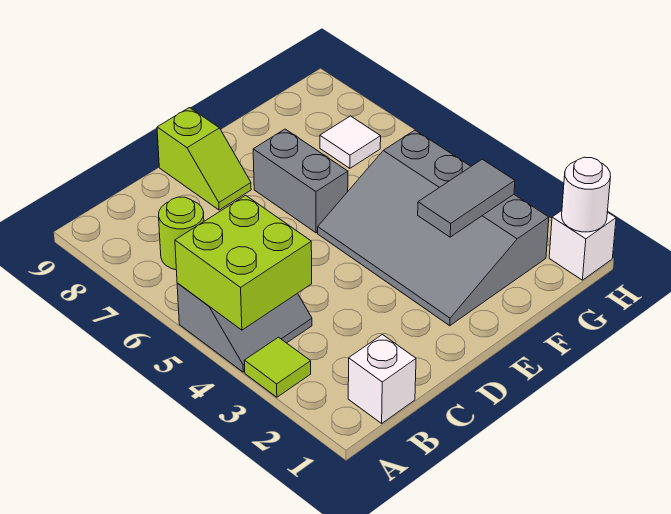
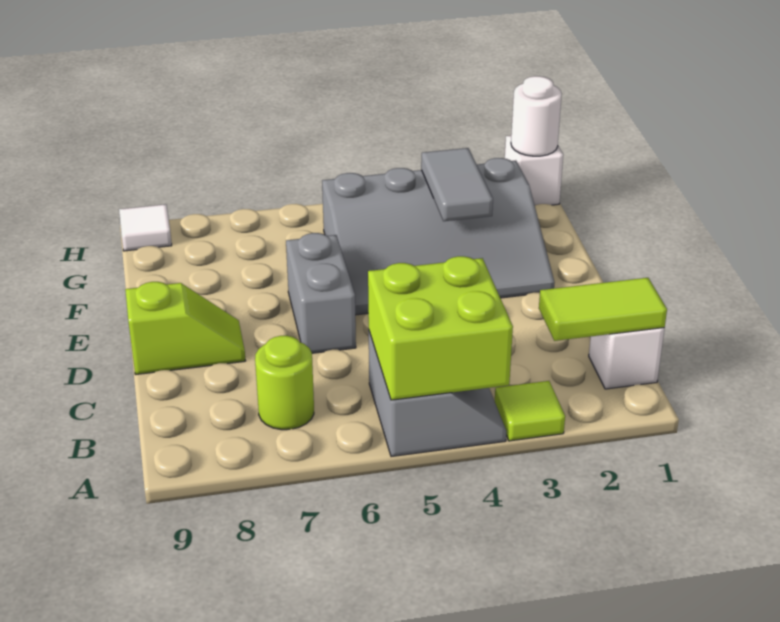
none -> lime tile B1:B2 level 2
grey brick E6:E7 level 1 -> grey brick D6:E6 level 1
white tile G7 level 1 -> white tile H9 level 1

